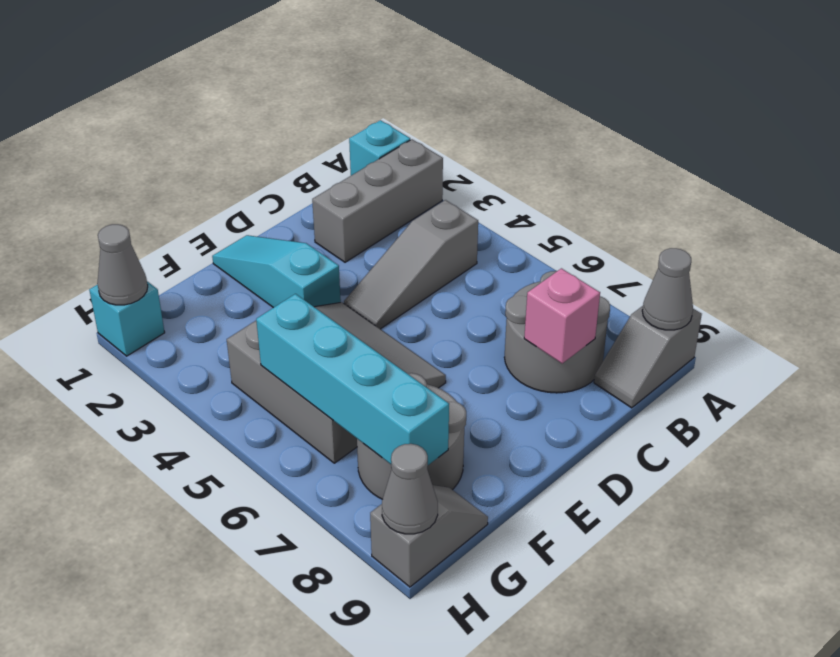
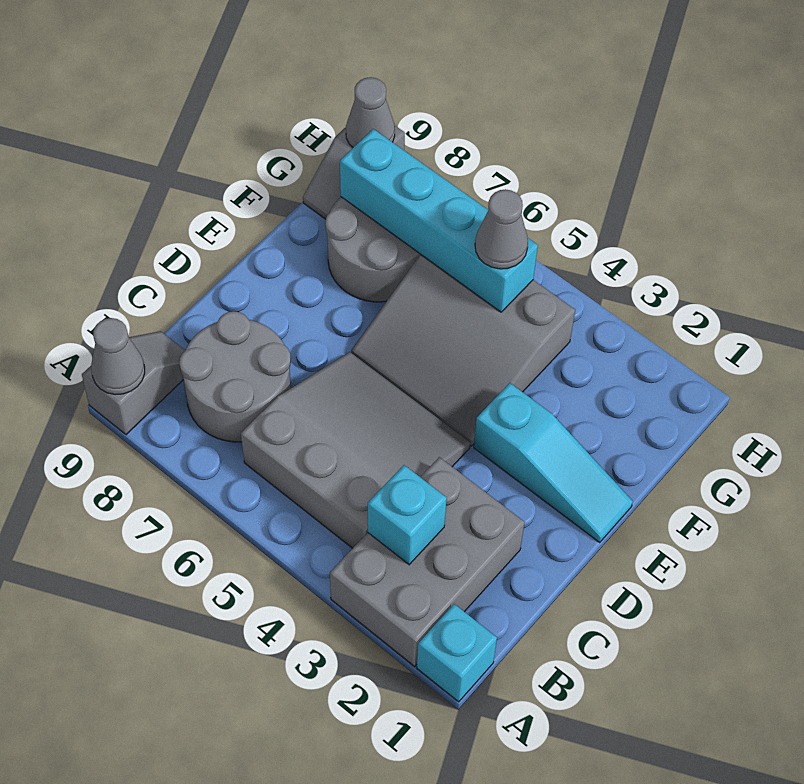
grey brick A2:C2 level 1 -> grey brick A2:C3 level 1
grey slope B4:D4 level 1 top B -> grey slope B4:D6 level 1 top B
pink brick C8 level 2 -> none
cyan brick H1 level 1 -> cyan brick B3 level 2
grey cone H1 level 2 -> grey cone G5 level 3

